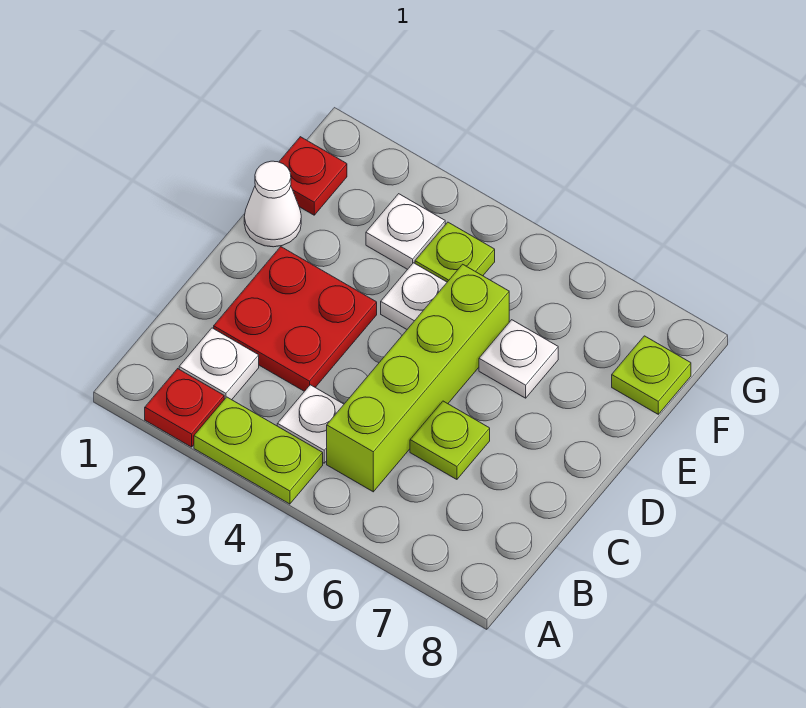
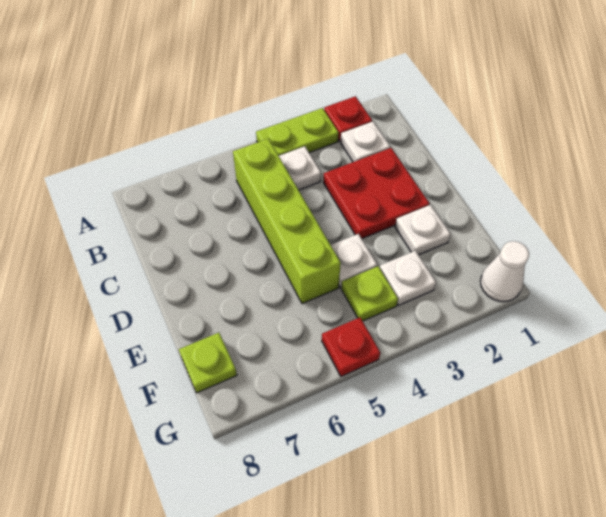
lime plate C6 level 1 -> none
white cone E1 level 1 -> white cone G1 level 1
white plate E6 level 1 -> white plate E2 level 1
red plate F1 level 1 -> red plate G5 level 1

